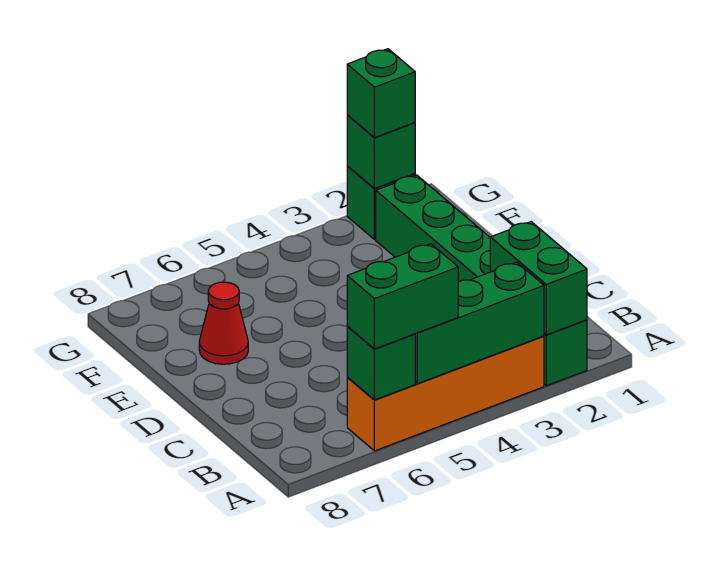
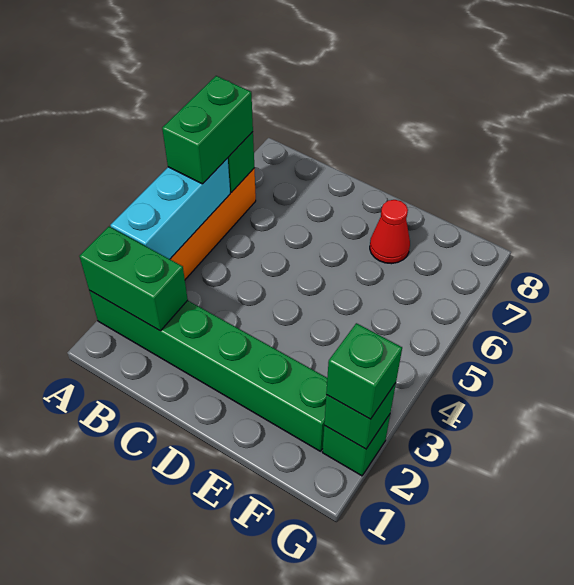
green brick A3:A5 level 2 -> cyan brick A3:A5 level 2

